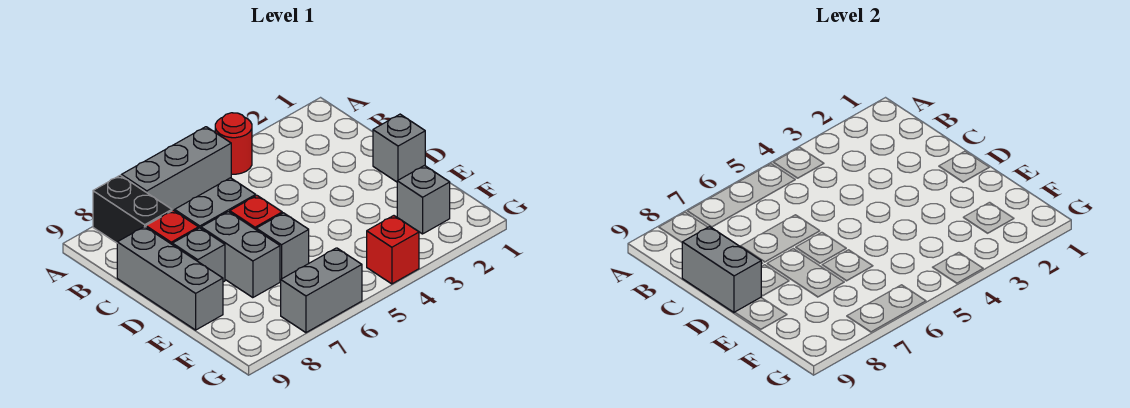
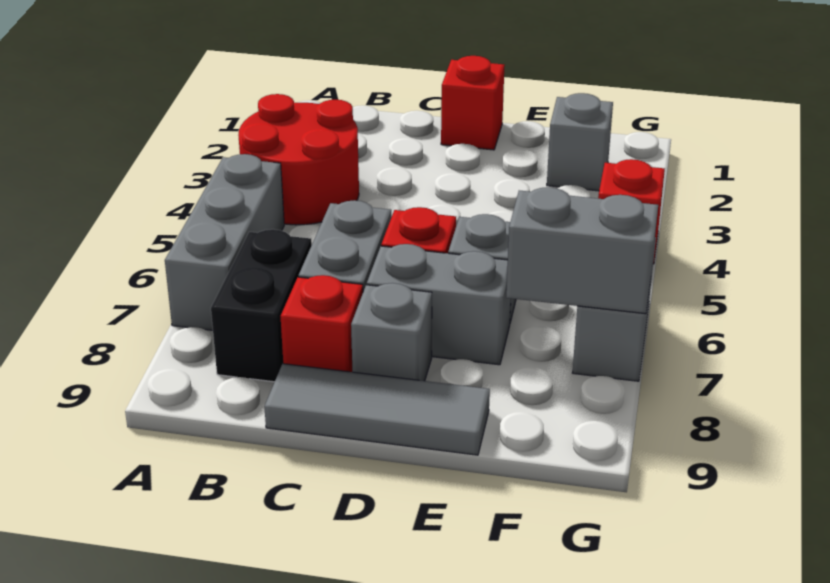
red round brick A4 level 1 -> red round brick A3:B4 level 1
black brick A8:B8 level 1 -> black brick B7:B8 level 1
grey brick C9:E9 level 1 -> grey tile C9:E9 level 1
grey brick C9:D9 level 2 -> grey brick F7:G7 level 2
grey brick D1 level 1 -> red brick D1 level 1

